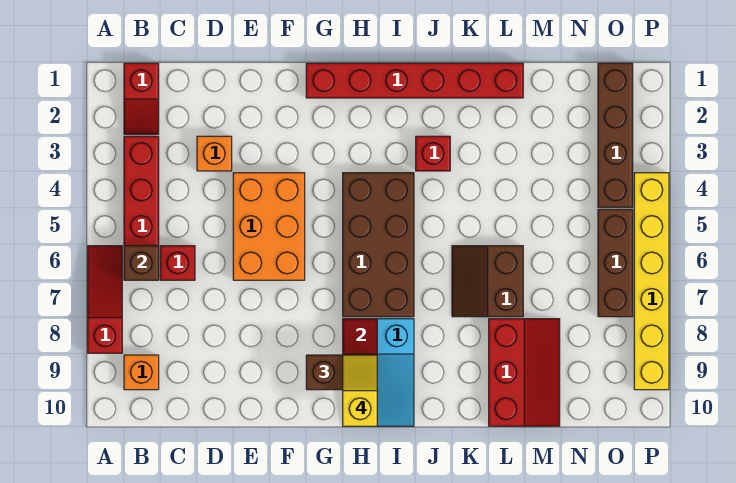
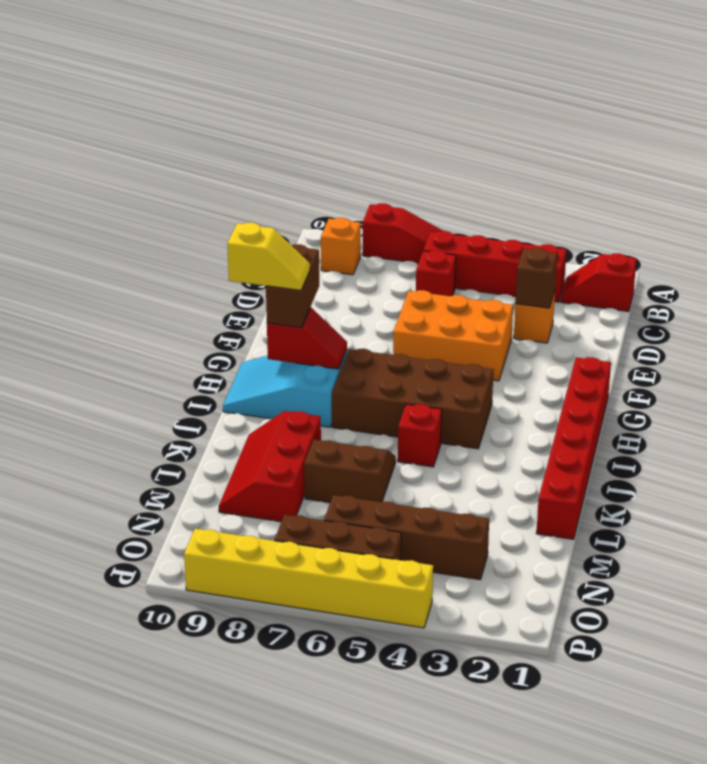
brown brick B6 level 2 -> brown brick D3 level 2
red brick J3 level 1 -> red brick J5 level 1
red slope L8:M10 level 1 top L -> red slope K8:M9 level 1 top 8
brown brick O1:O4 level 1 -> brown brick N3:N6 level 1

